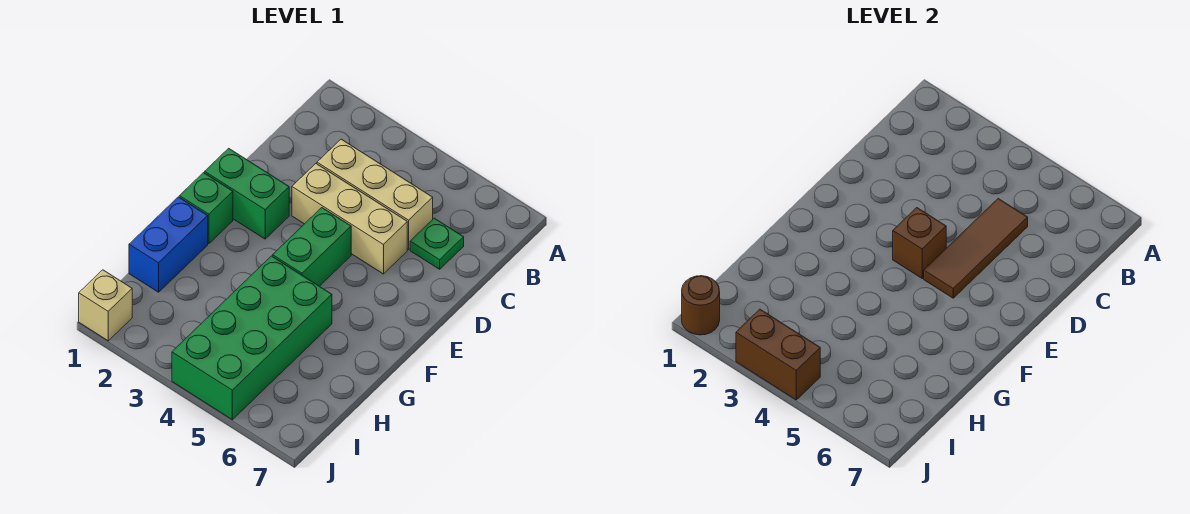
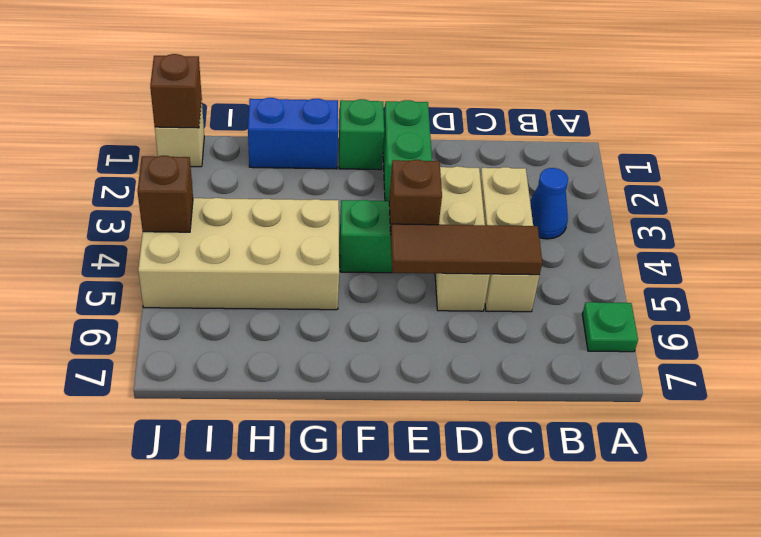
none -> blue cone B3 level 1
green plate C6 level 1 -> green plate A6 level 1
green brick G4:J5 level 1 -> tan brick G4:J5 level 1
brown round brick J1 level 2 -> brown brick J1 level 2
brown brick J3:J4 level 2 -> brown brick J4 level 2

